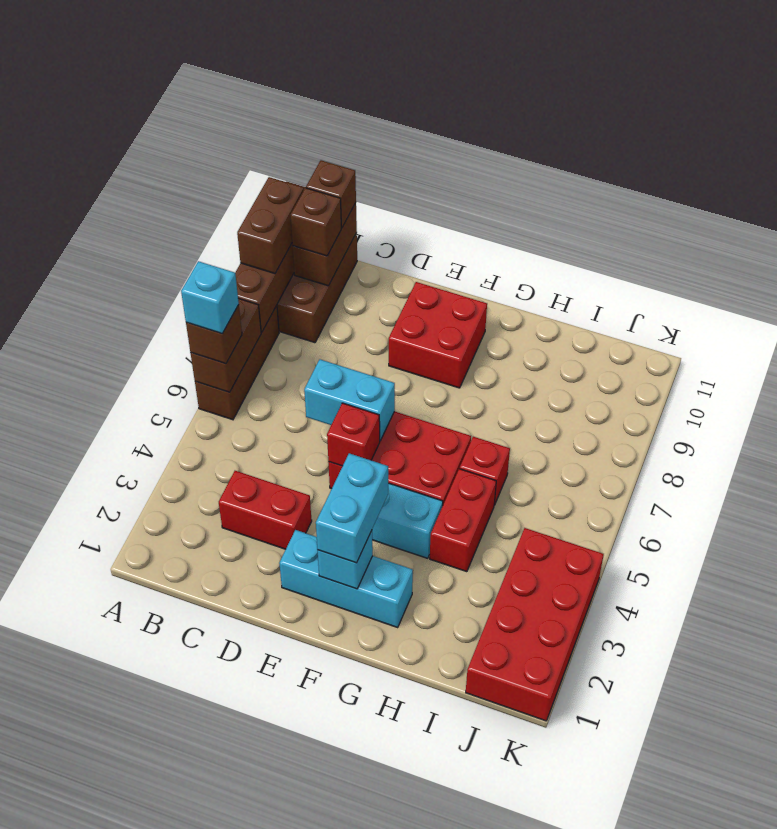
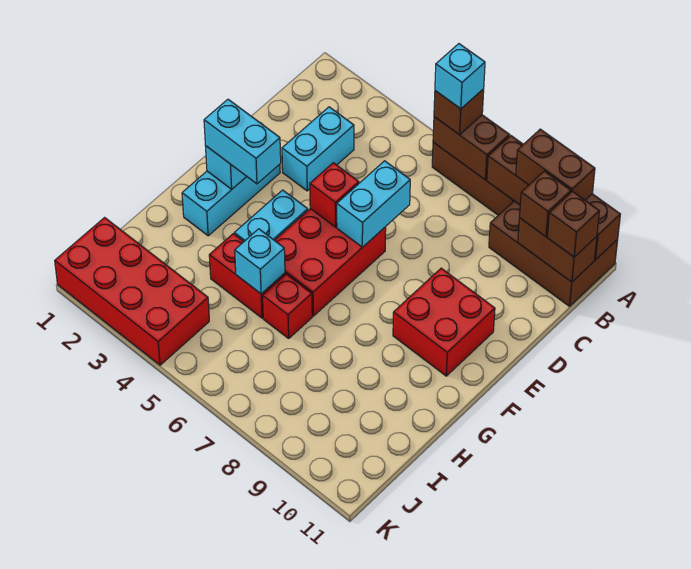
red brick C3:D3 level 1 -> cyan brick C3:D3 level 1
none -> cyan brick H5 level 2

